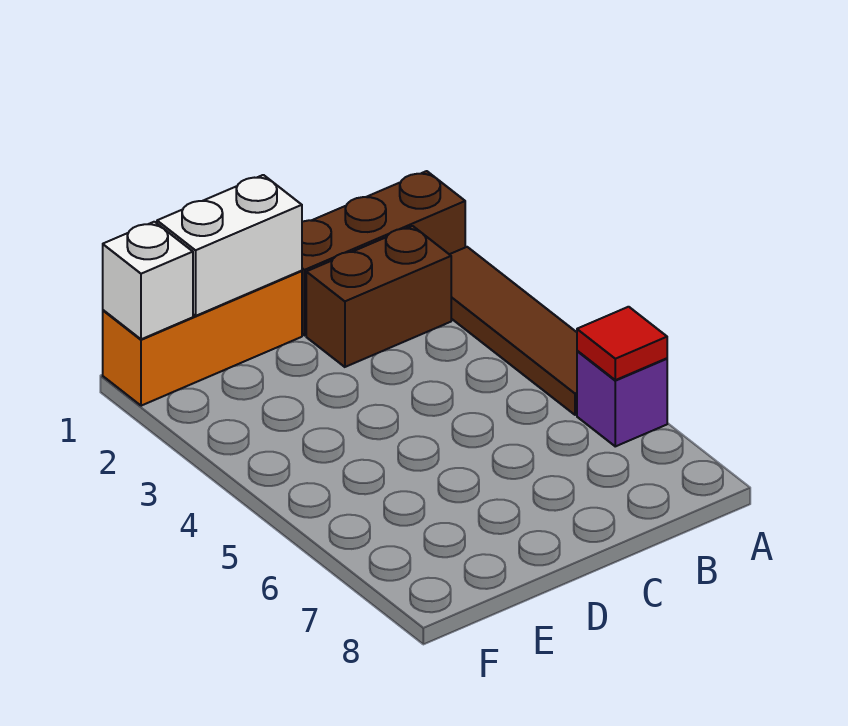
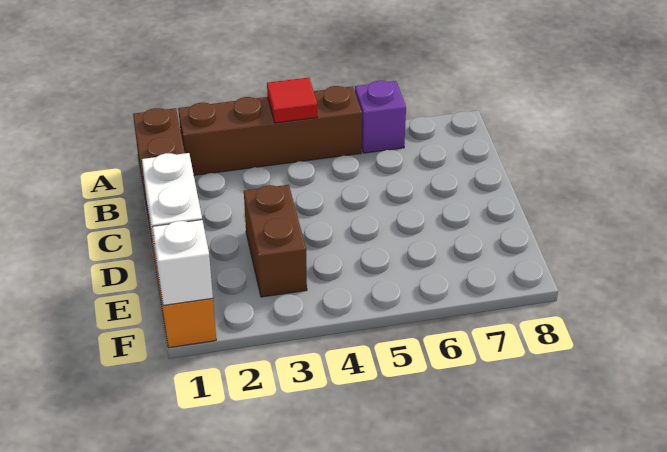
brown tile A2:A5 level 1 -> brown brick A2:A5 level 1
red tile A6 level 2 -> red tile A4 level 2
brown brick B2:C2 level 1 -> brown brick D3:E3 level 1

